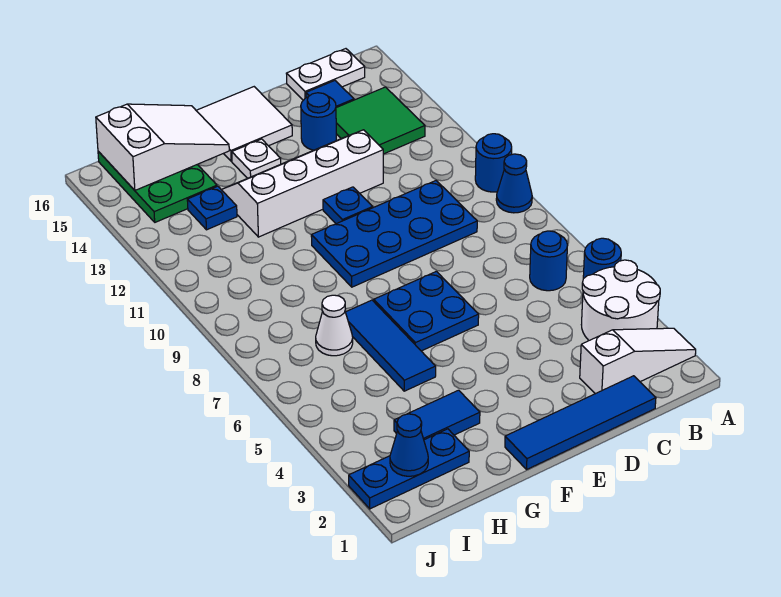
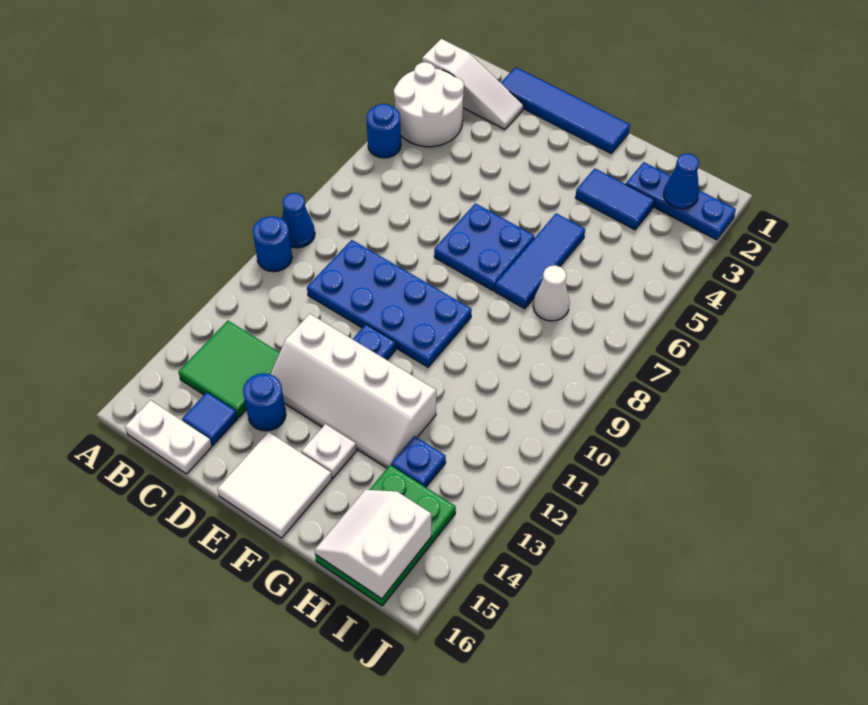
white slope A2:C2 level 1 top C -> white slope A2:C2 level 1 top A
blue round brick B6 level 1 -> none
white slope G15:I16 level 2 top I -> white slope H15:I16 level 2 top I

